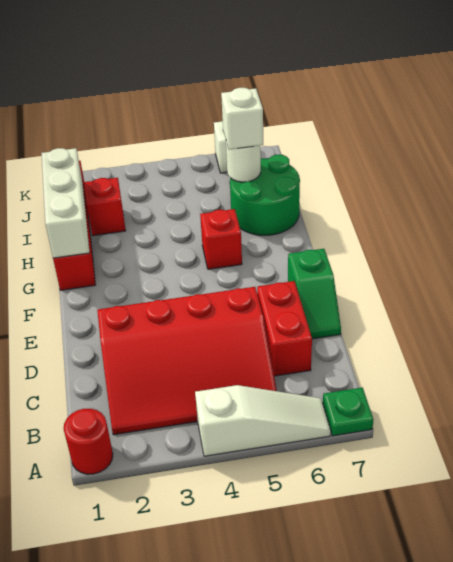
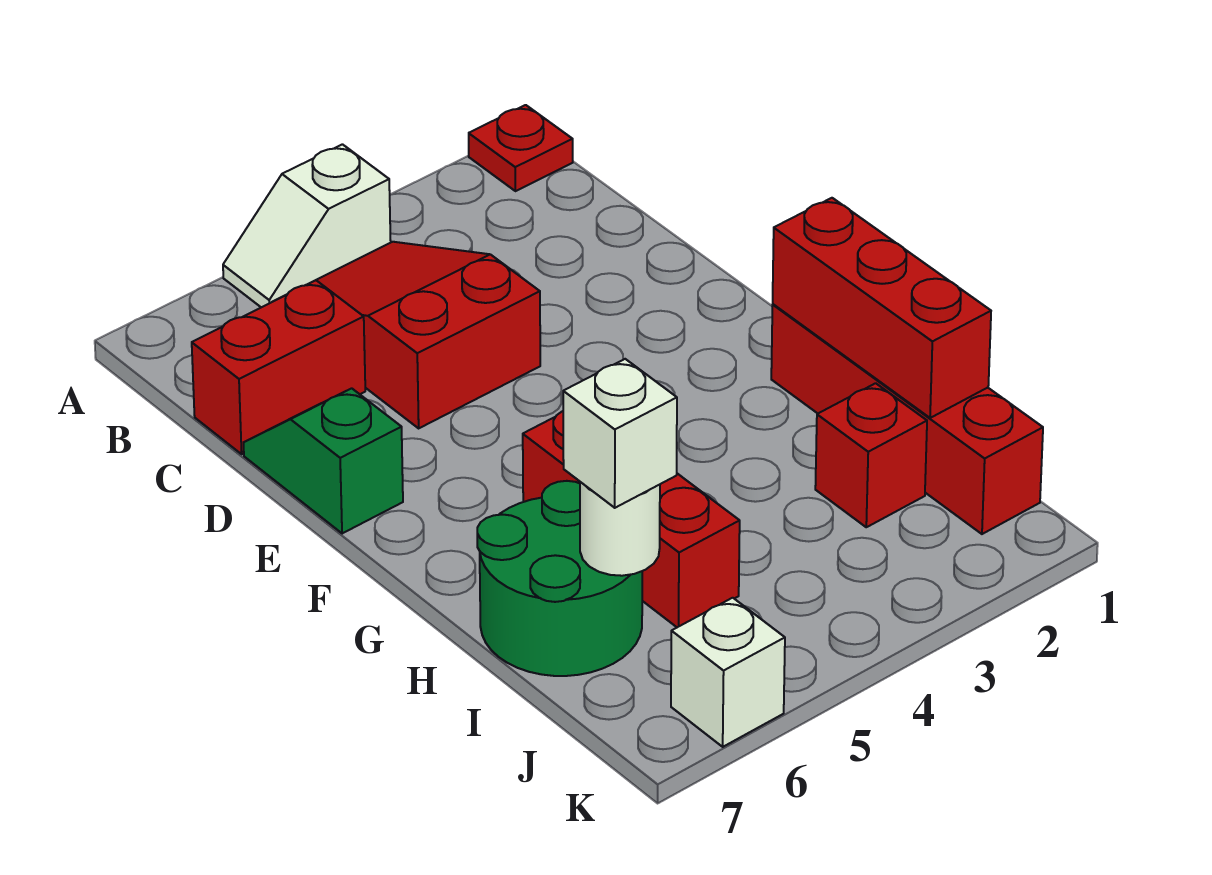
red round brick A1 level 1 -> red plate A1 level 1
white slope A4:A6 level 1 top 4 -> white slope A4:A5 level 1 top 4
green plate A7 level 1 -> none
red slope B2:D5 level 1 top D -> red slope B4:D5 level 1 top D
red brick C6:D6 level 1 -> red brick C6:C7 level 1
white brick G1:I1 level 2 -> red brick G1:I1 level 2
red brick G5 level 1 -> red brick G5:I5 level 1

